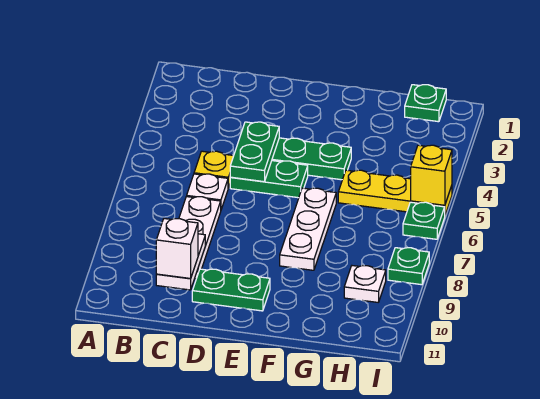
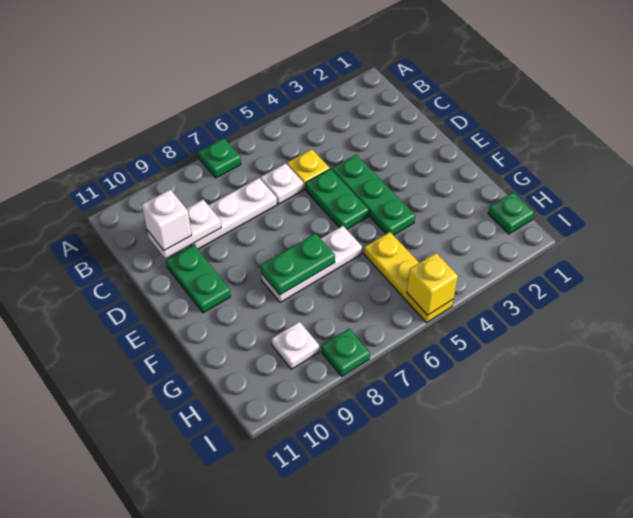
green plate D4:D5 level 2 -> green plate F7:F8 level 2
green plate I6 level 1 -> green plate A7 level 1

